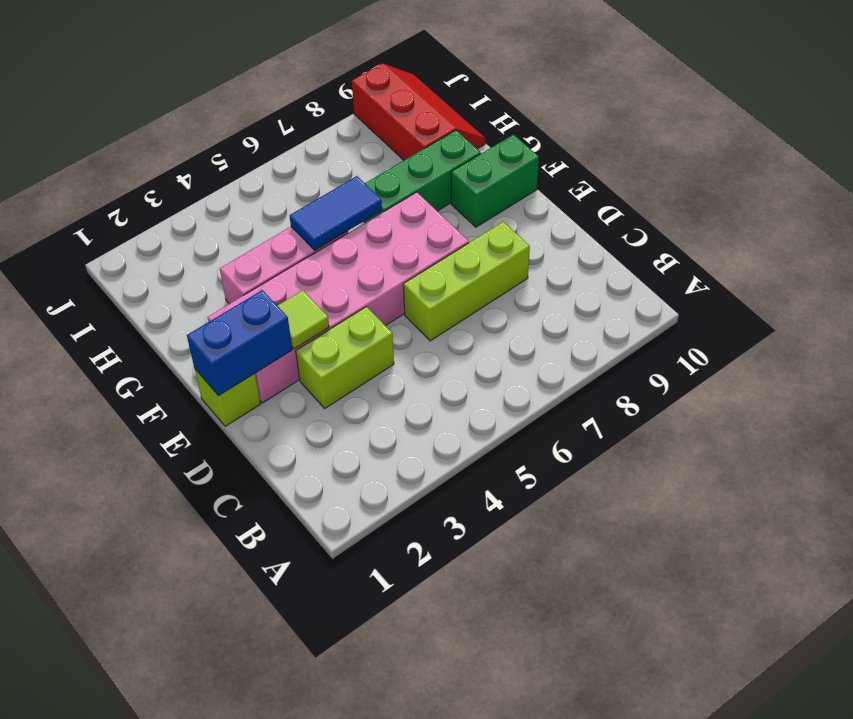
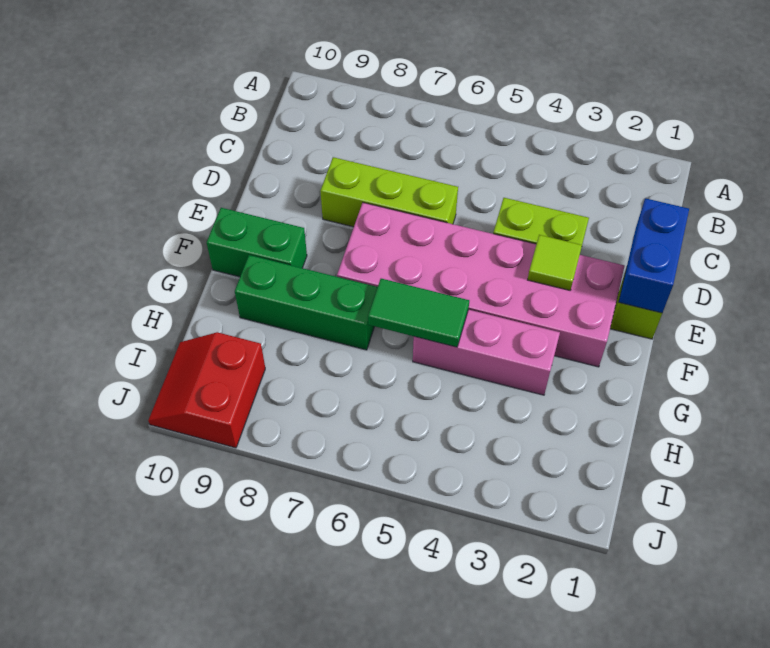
blue brick E1:E2 level 2 -> blue brick D1:E1 level 2
blue tile G5:G6 level 2 -> green tile G5:G6 level 2
red slope H9:J10 level 1 top 9 -> red slope I9:J10 level 1 top 9

